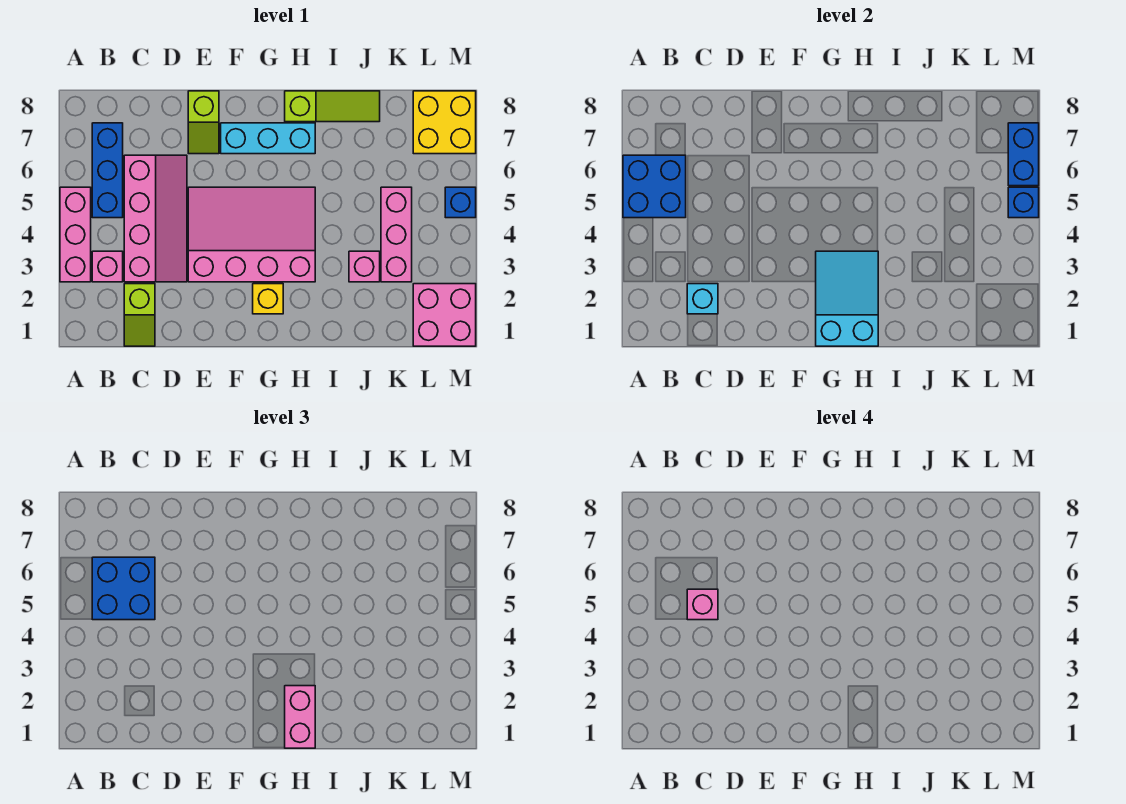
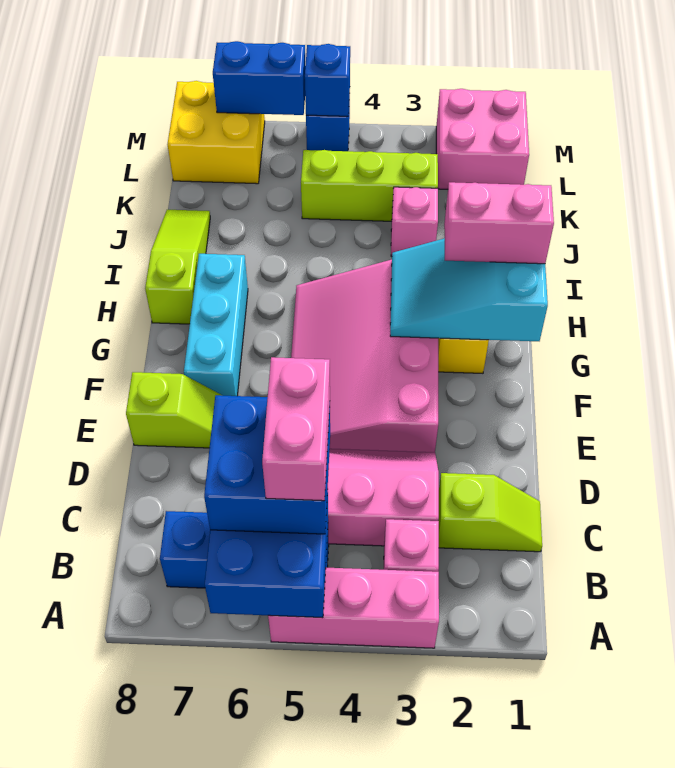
cyan brick C2 level 2 -> none
pink brick C5 level 4 -> pink brick B5:C5 level 4
pink brick K3:K5 level 1 -> lime brick K3:K5 level 1

